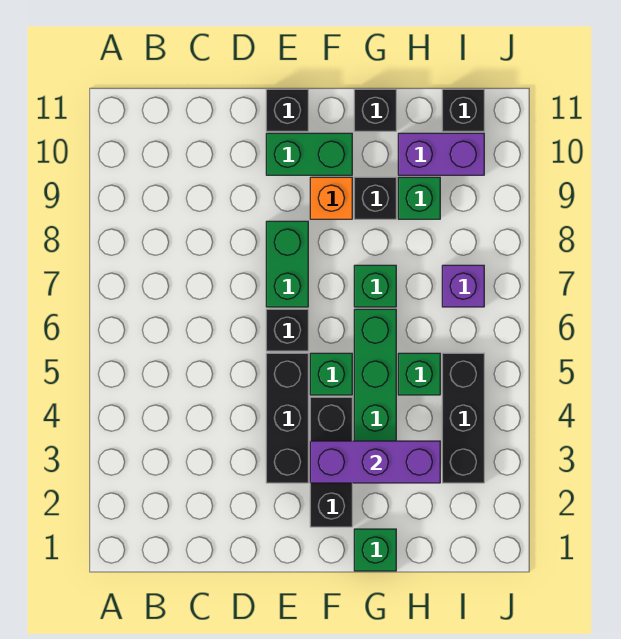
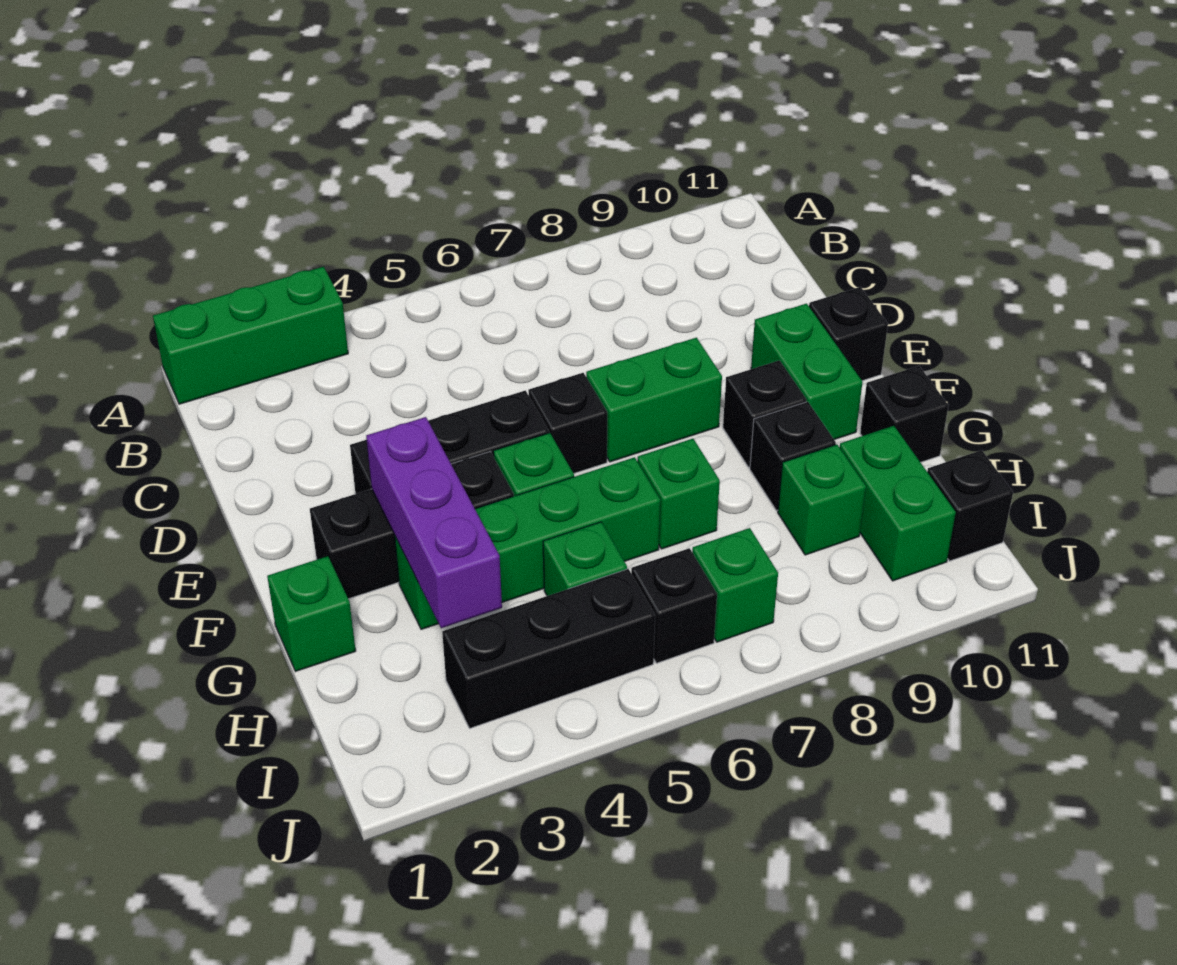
none -> green brick A1:A3 level 1
orange brick F9 level 1 -> black brick F9 level 1
purple brick H10:I10 level 1 -> green brick H10:I10 level 1
none -> black brick I6 level 1
purple brick I7 level 1 -> green brick I7 level 1

